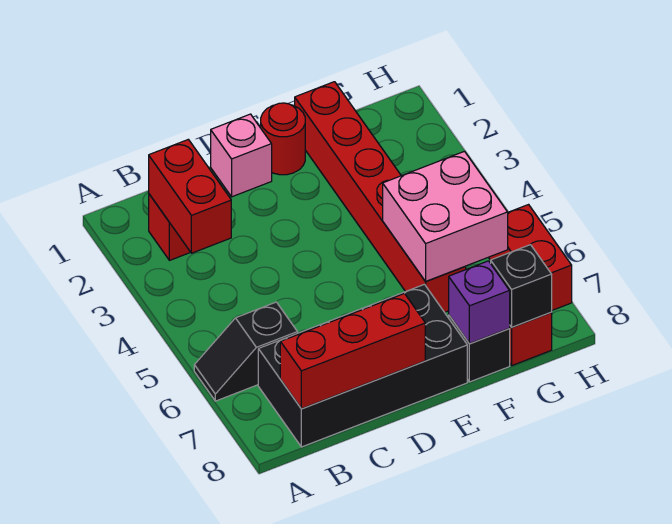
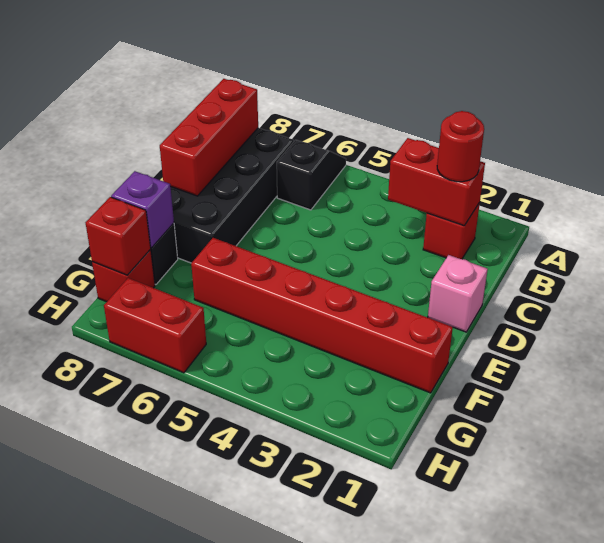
red round brick E1 level 1 -> red round brick B2 level 3
pink brick F5:G6 level 2 -> none
black brick G8 level 2 -> red brick G8 level 2

